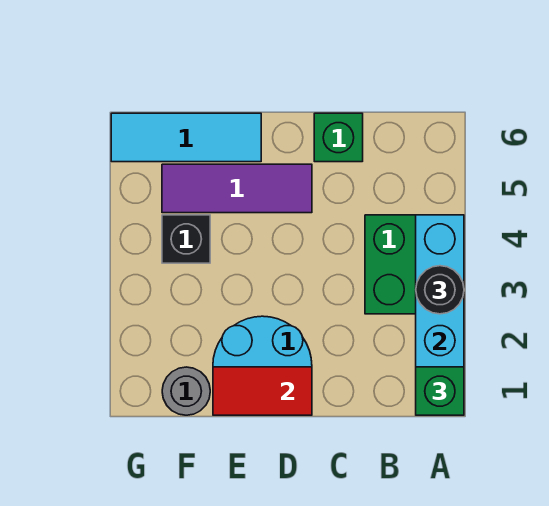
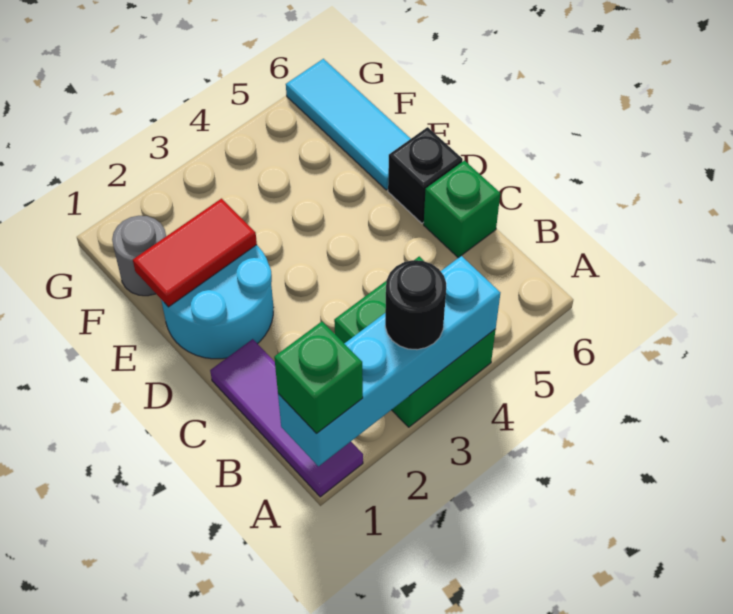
red tile D1:E1 level 2 -> red tile E1:E2 level 2
purple tile D5:F5 level 1 -> purple tile A1:C1 level 1
black brick F4 level 1 -> black brick D6 level 1

